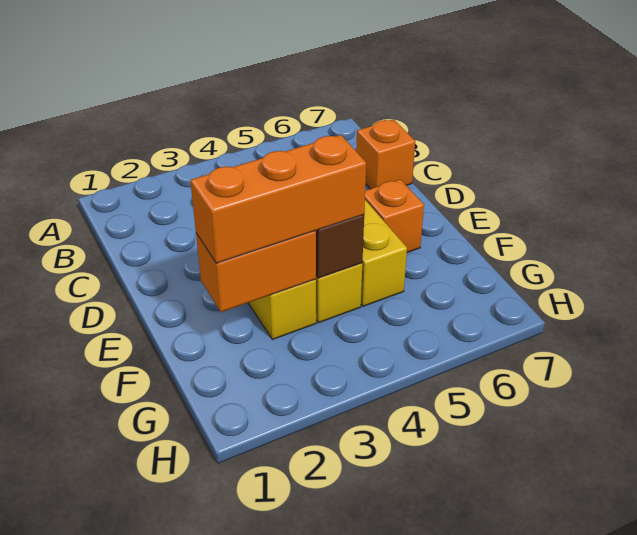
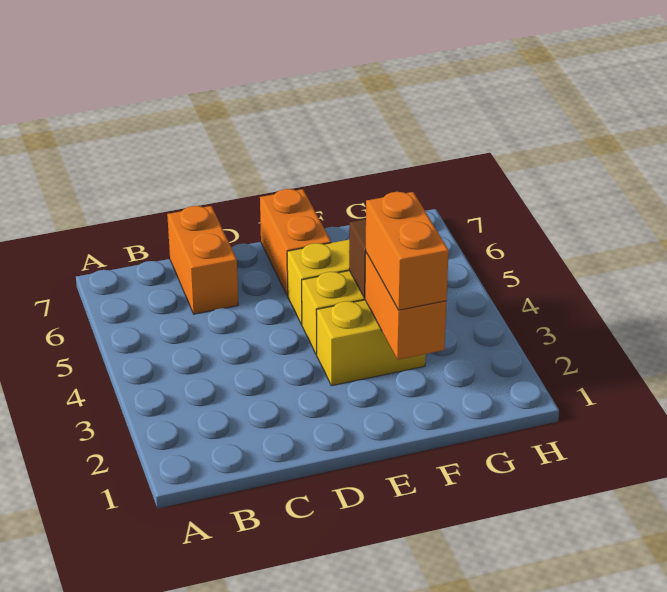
orange brick C7 level 1 -> orange brick C6:C7 level 1
orange brick E6 level 1 -> orange brick E6:E7 level 1
orange brick F2:F4 level 3 -> orange brick F2:F3 level 3

